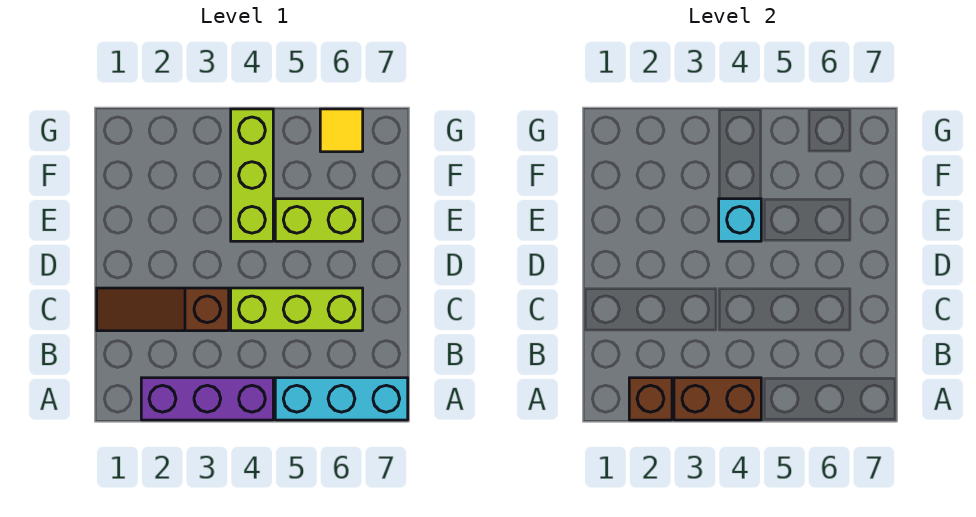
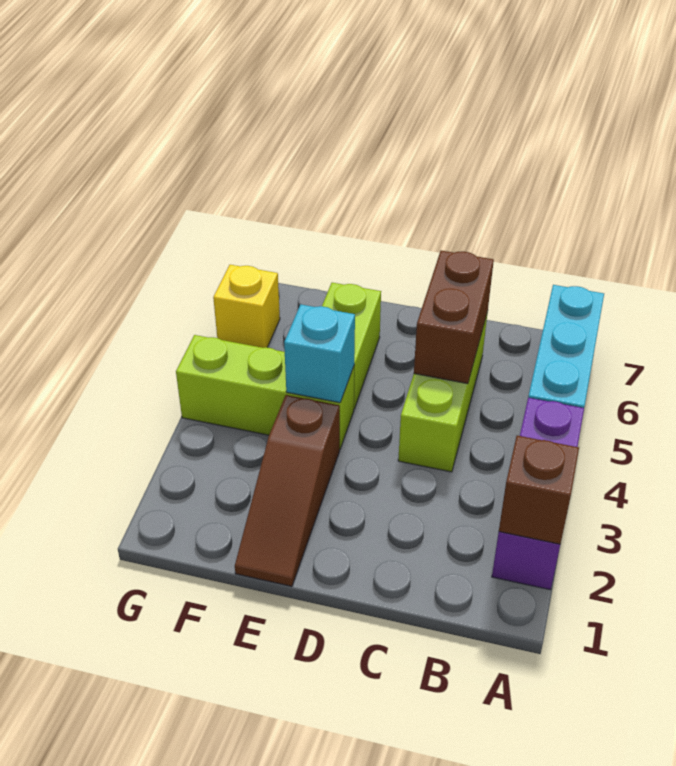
brown brick A3:A4 level 2 -> brown brick C5:C6 level 2
brown slope C1:C3 level 1 top 3 -> brown slope E1:E3 level 1 top 3
yellow tile G6 level 1 -> yellow brick G6 level 1

